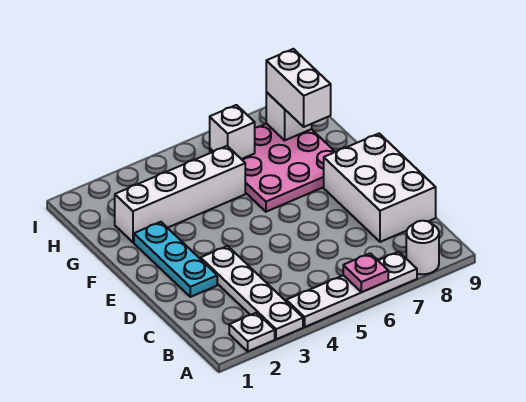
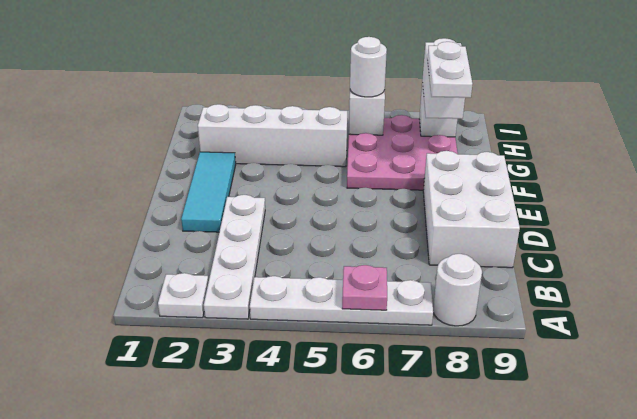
cyan plate D2:F2 level 1 -> cyan tile D2:F2 level 1
none -> white plate F8:G8 level 4
none -> white round brick H6 level 3

